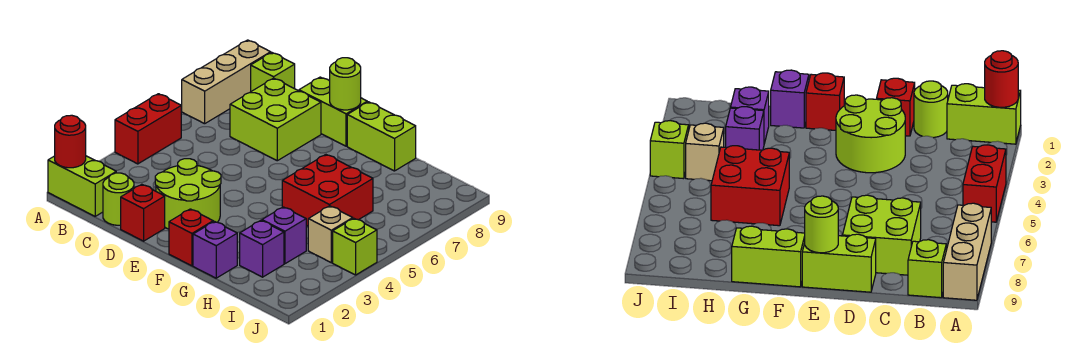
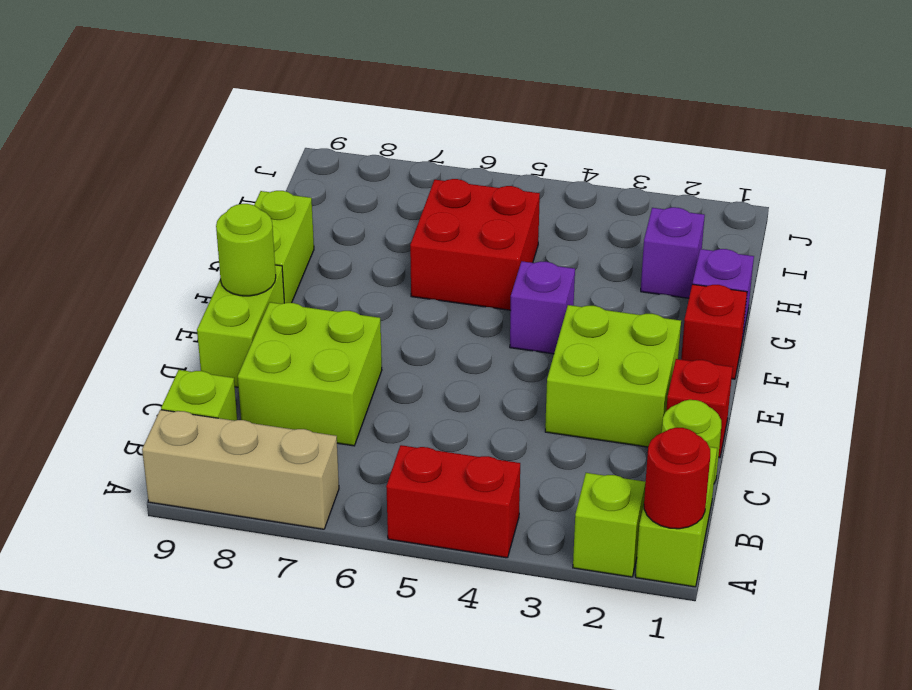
lime round brick D2:E3 level 1 -> lime brick D2:E3 level 1
purple brick H3 level 1 -> purple brick F4 level 1
tan brick I4 level 1 -> none
lime brick J4 level 1 -> lime brick A2 level 1

